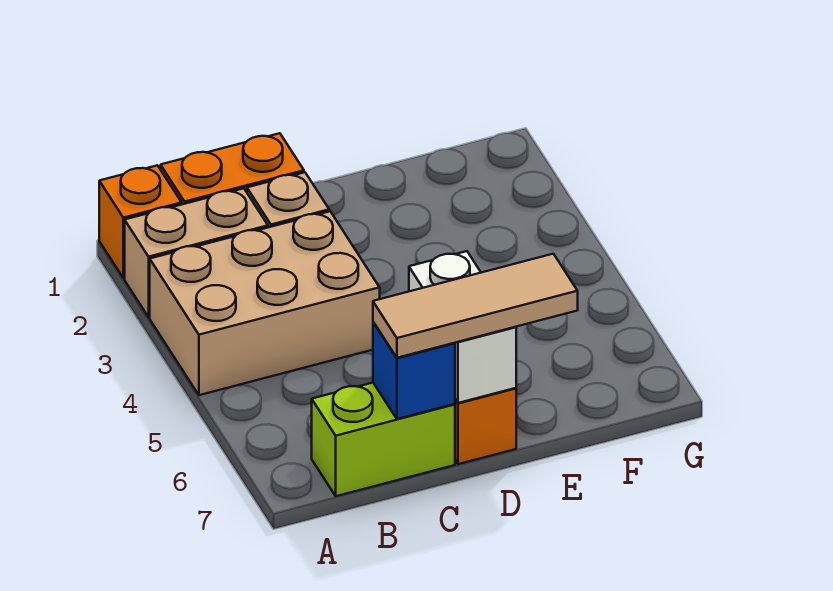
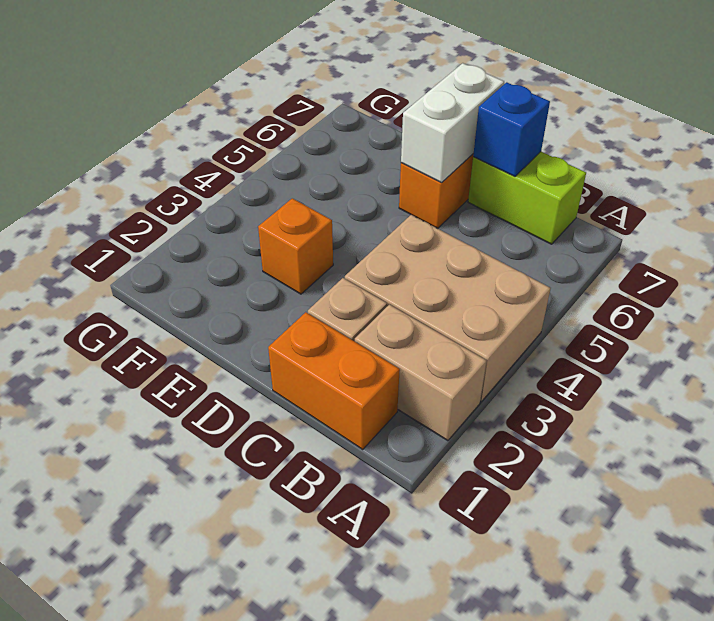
orange brick A1 level 1 -> orange brick E3 level 1
tan tile C7:E7 level 3 -> none

